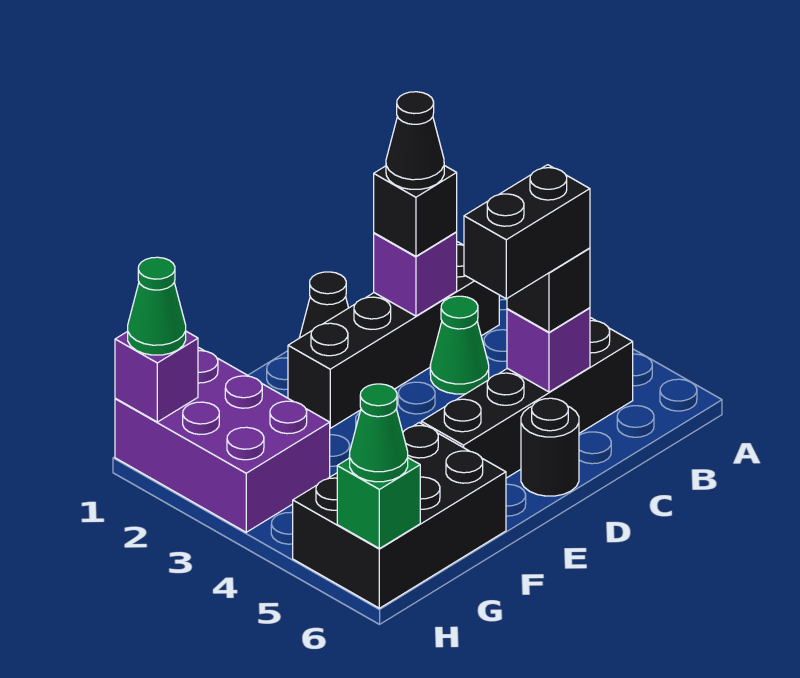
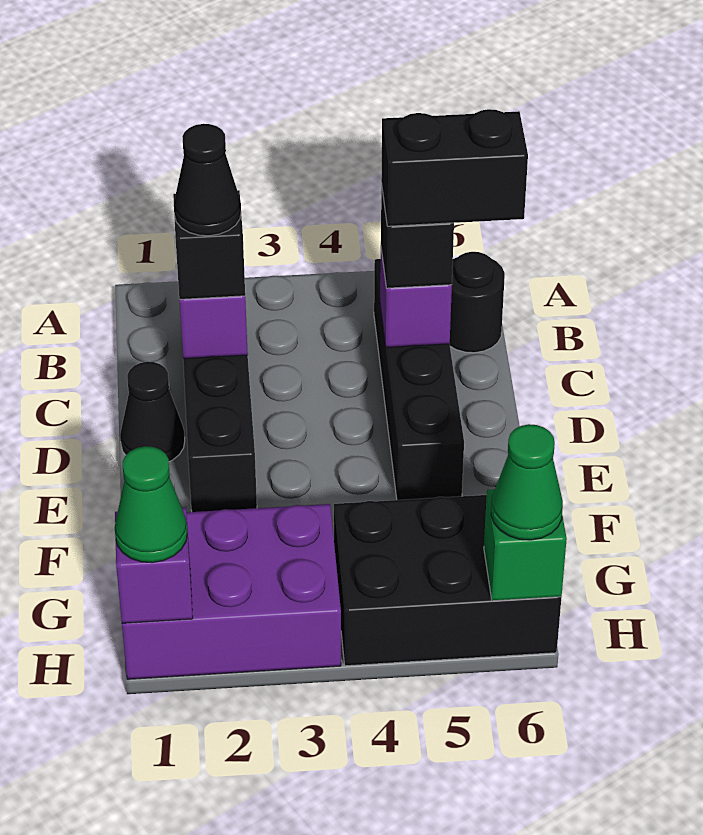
green cone C3 level 1 -> none
black brick C5:D5 level 4 -> black brick C5:C6 level 4
black round brick D6 level 1 -> black round brick B6 level 1
black brick F5:H6 level 1 -> black brick G4:H6 level 1

